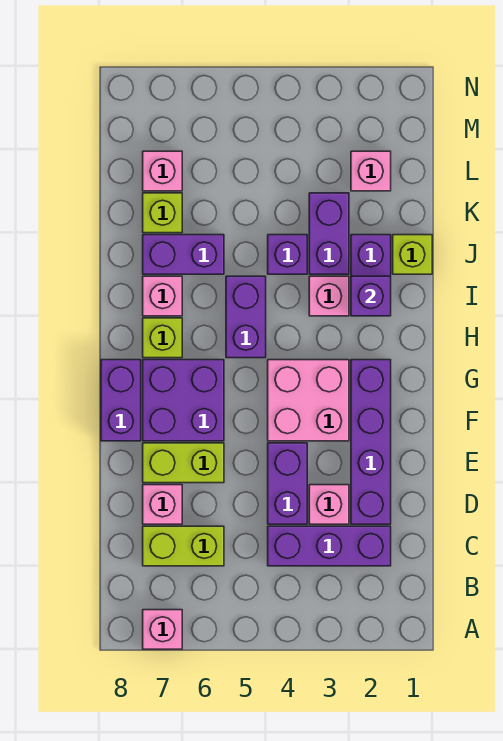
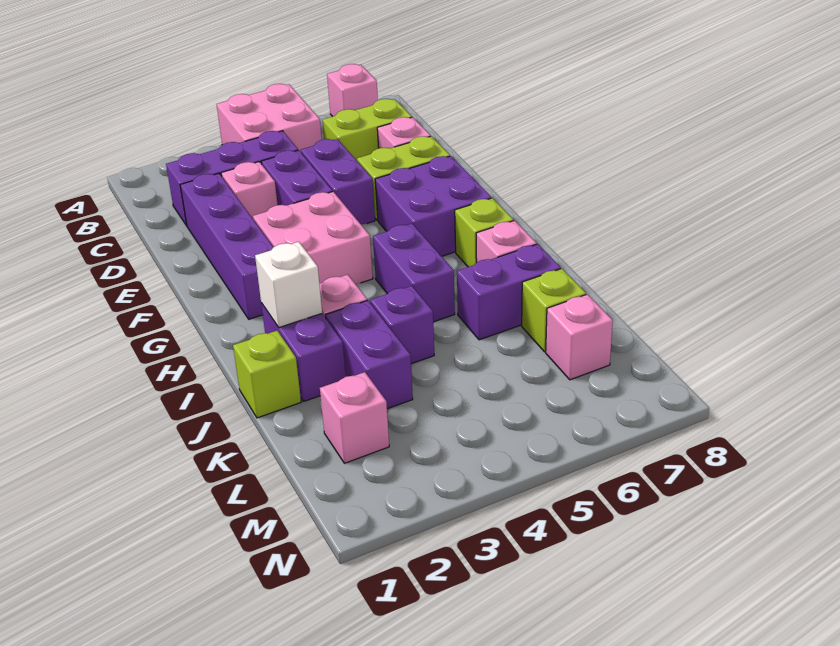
none -> pink brick A4:B5 level 1
purple brick F8:G8 level 1 -> purple brick D5:E5 level 1
purple brick I2 level 2 -> white brick I2 level 2

